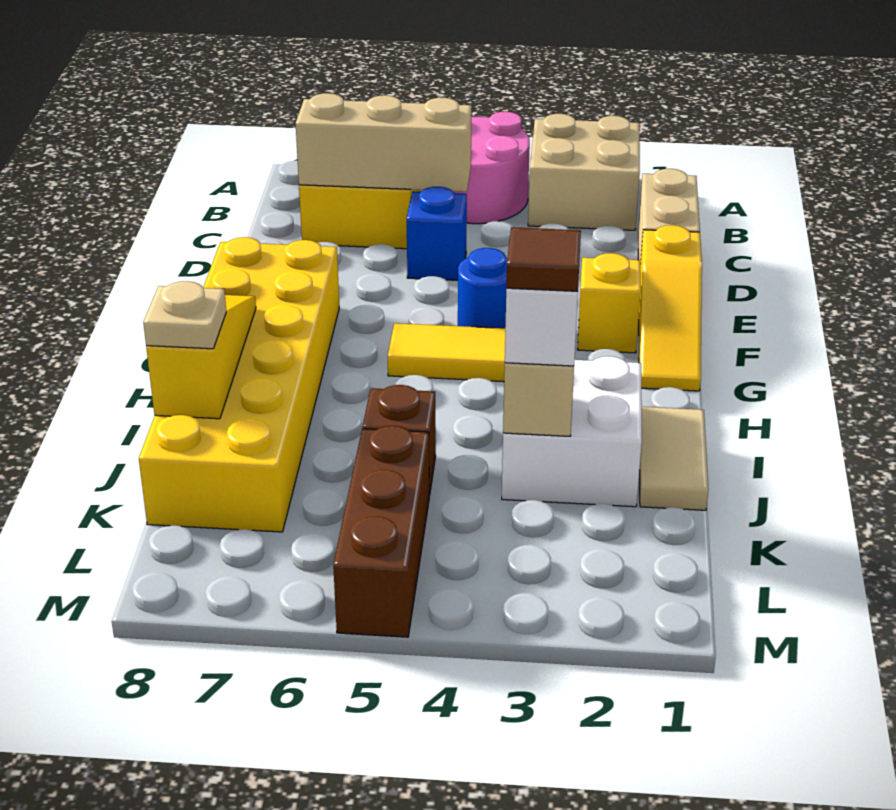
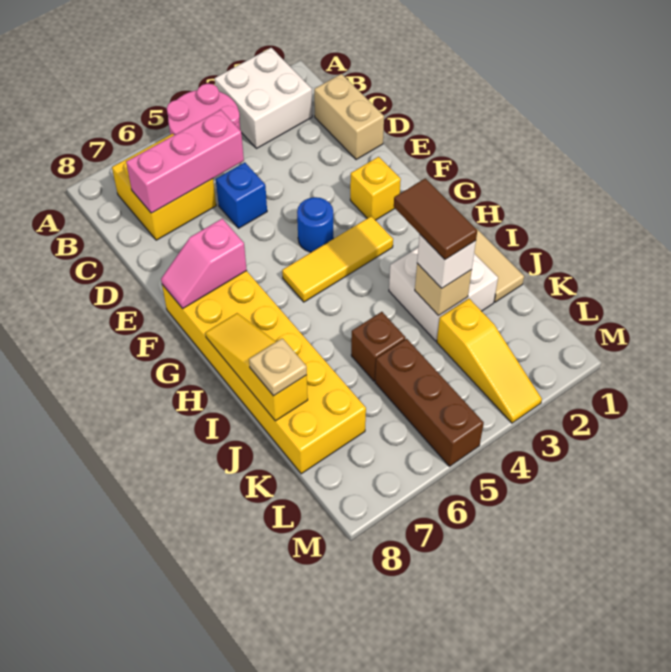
tan brick A2:B3 level 1 -> white brick A2:B3 level 1
tan brick C5:C7 level 2 -> pink brick C5:C7 level 2
yellow slope E1:G1 level 1 top E -> yellow slope K3:M3 level 1 top K
none -> pink slope F7:F8 level 2 top 7
brown tile J3 level 4 -> brown tile I3:J3 level 4

